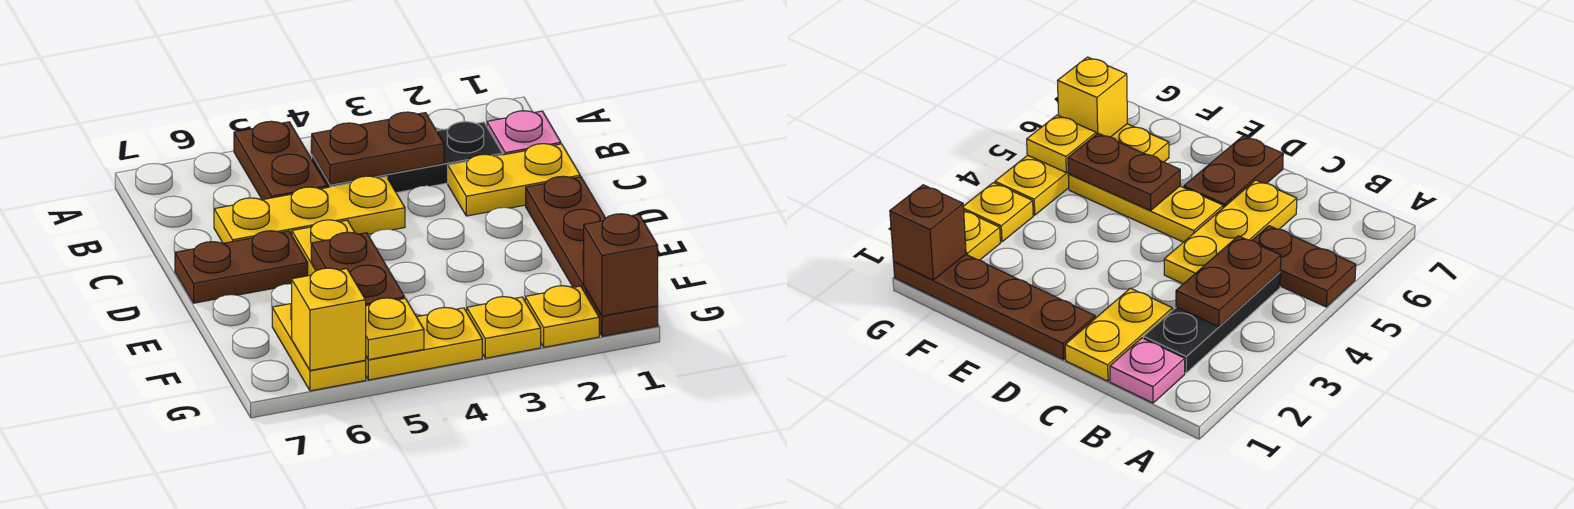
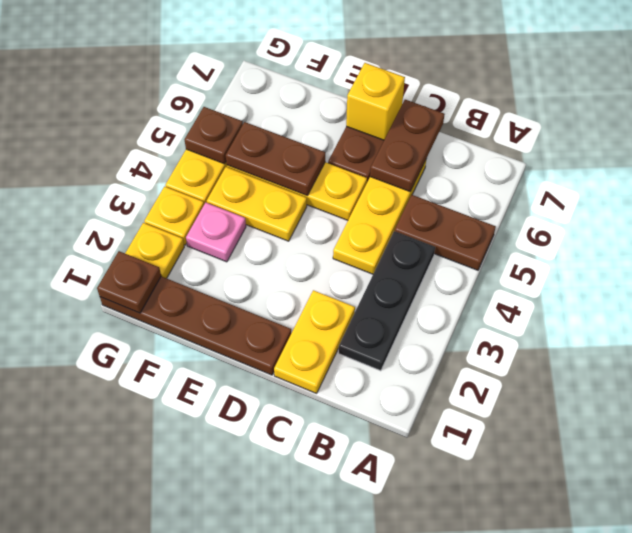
pink plate B1 level 1 -> pink plate F3 level 1
brown plate B3:B4 level 2 -> brown plate C6:C7 level 2
yellow plate F6:G6 level 1 -> yellow plate E4:F4 level 1
brown brick G1 level 2 -> brown plate G1 level 2
yellow plate G5 level 2 -> brown plate G5 level 2
yellow brick G6 level 2 -> yellow brick D7 level 2

